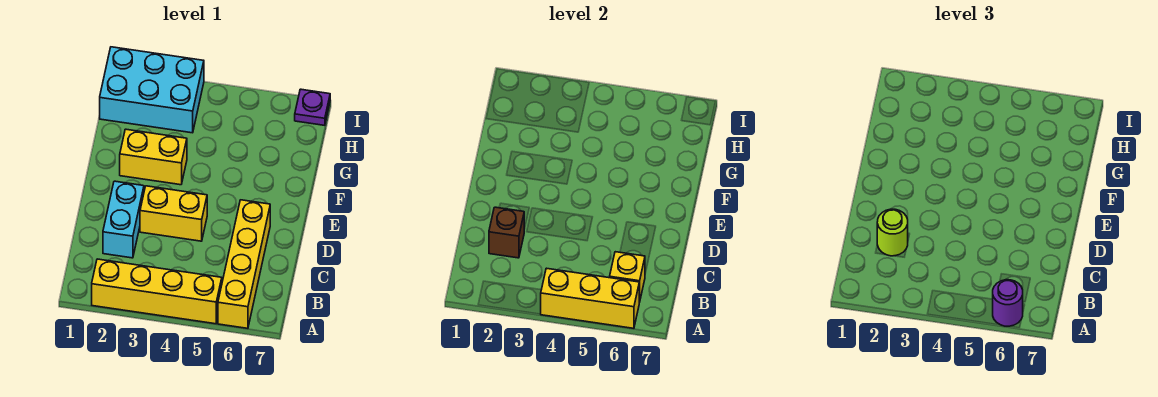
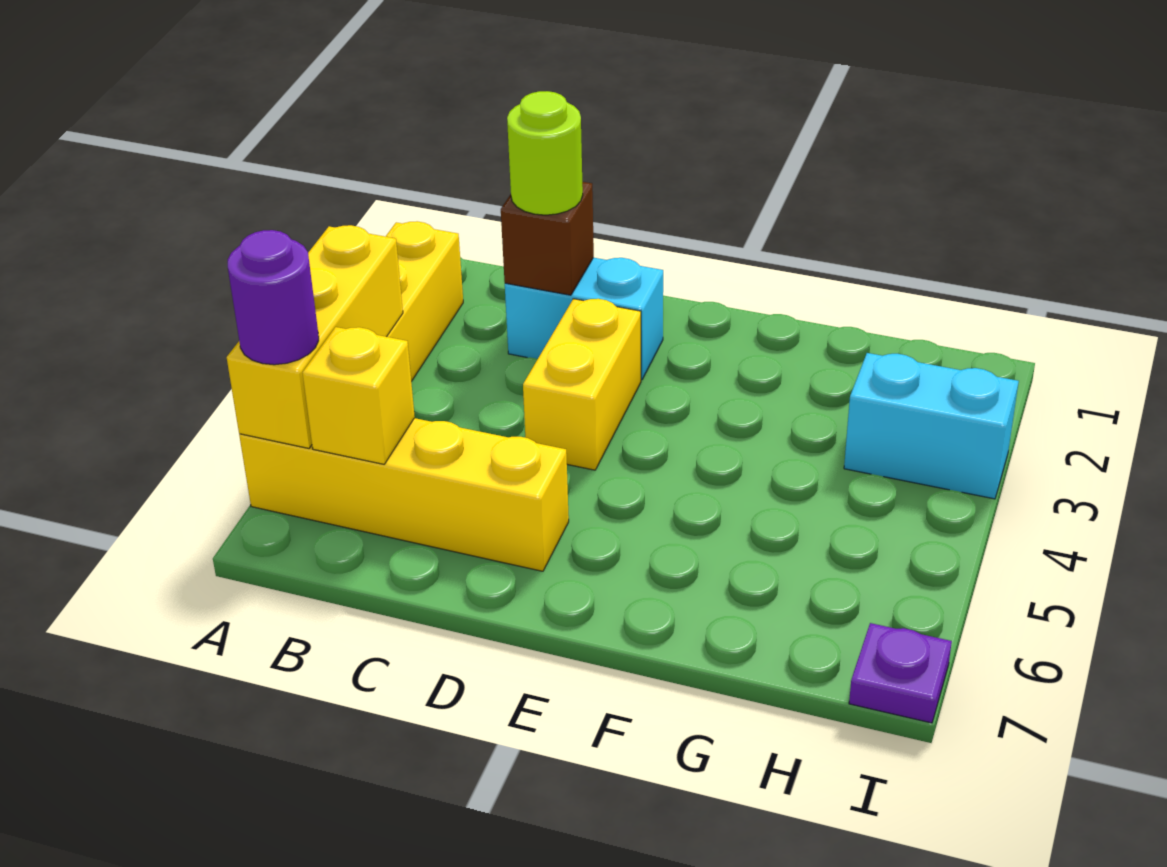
yellow brick F2:F3 level 1 -> none
cyan brick H1:I3 level 1 -> cyan brick H3:I3 level 1

